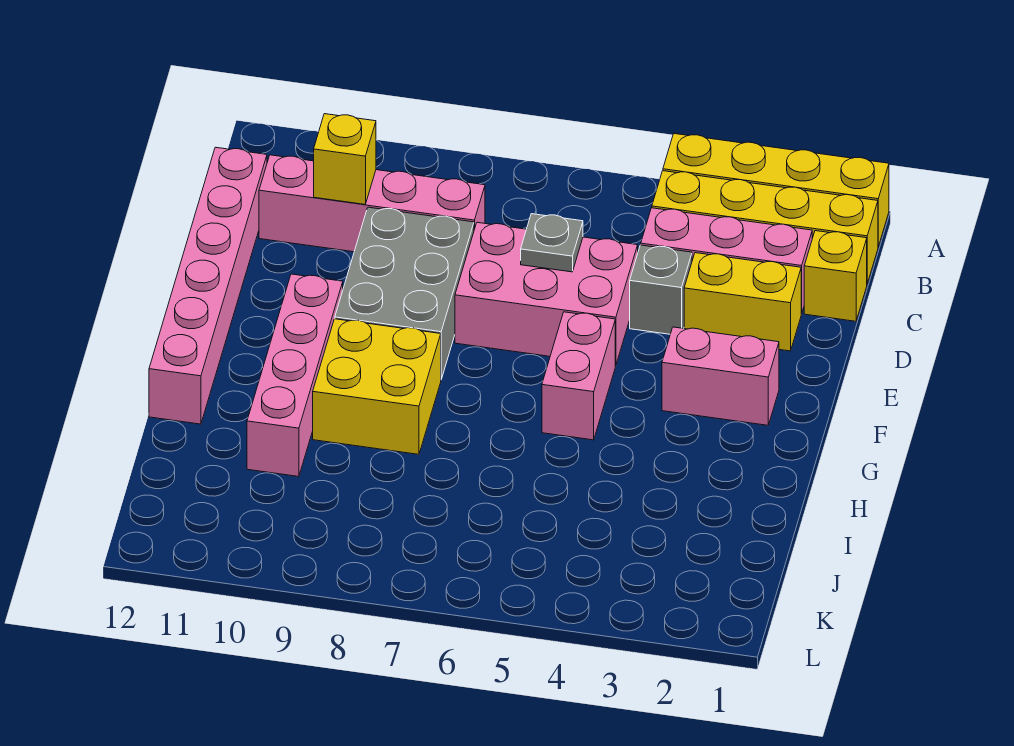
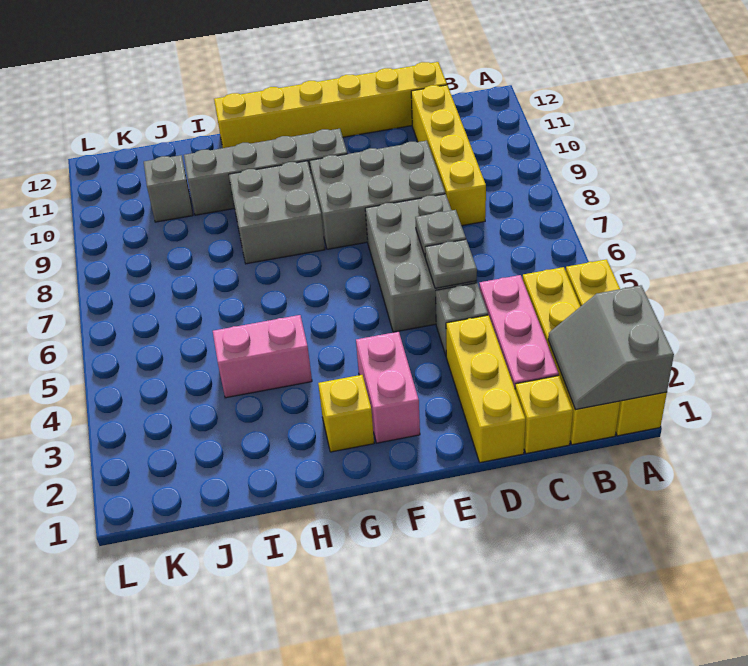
none -> grey slope A1:B2 level 2 top A
pink brick C8:C11 level 1 -> yellow brick C8:C11 level 1
yellow brick C10 level 2 -> yellow brick G2 level 1
pink brick C12:H12 level 1 -> yellow brick C12:H12 level 1
yellow brick D2:D3 level 1 -> yellow brick D1:D3 level 1
pink brick D5:E7 level 1 -> grey brick D5:E7 level 1
none -> grey plate D5 level 2
pink brick F5:G5 level 1 -> pink brick H4:I4 level 1
pink brick F10:I10 level 1 -> grey brick F10:I10 level 1
yellow brick G8:H9 level 1 -> grey brick G8:H9 level 1
none -> grey brick J10 level 1

